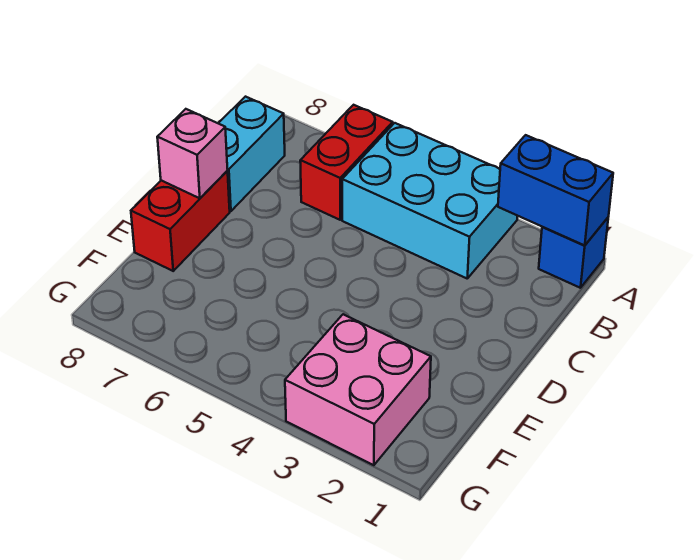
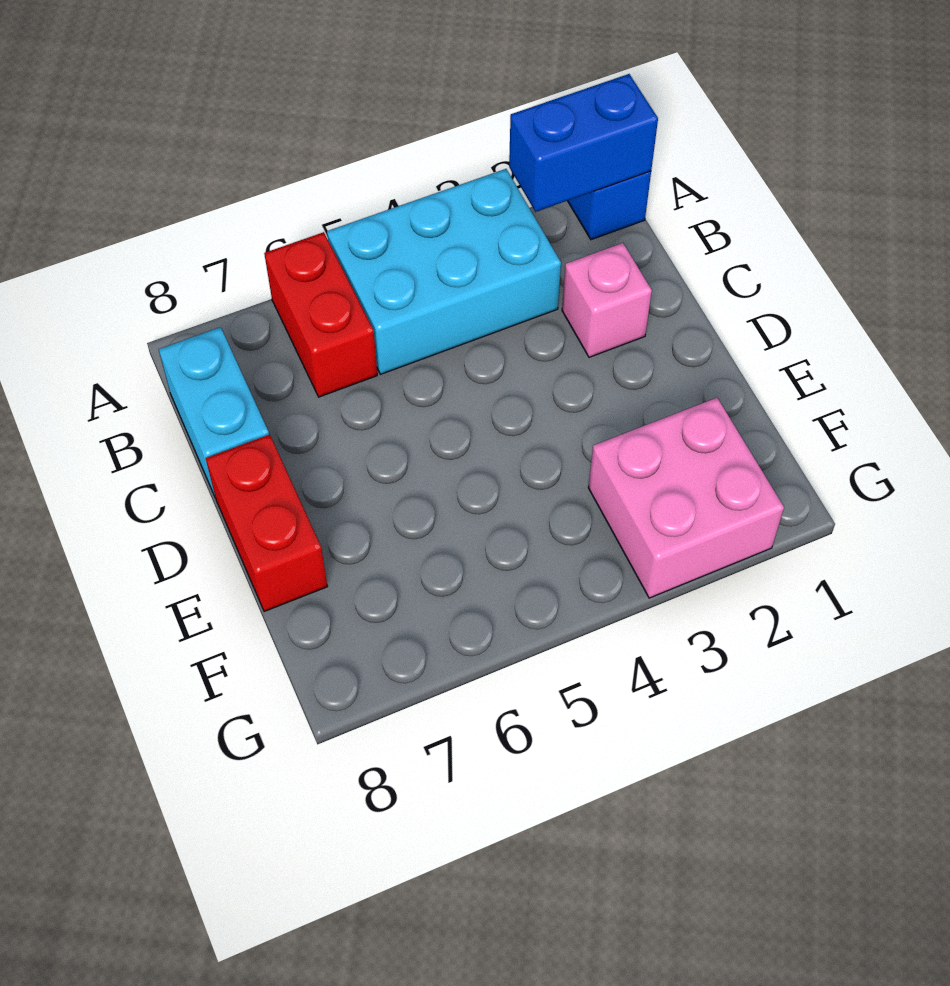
pink brick D8 level 2 -> pink brick C2 level 1

